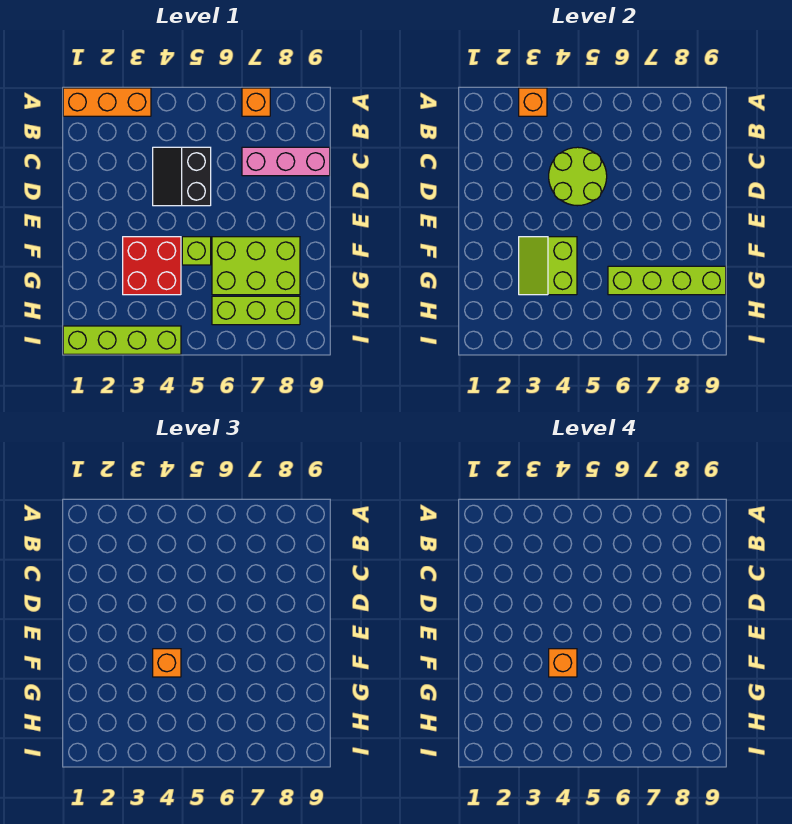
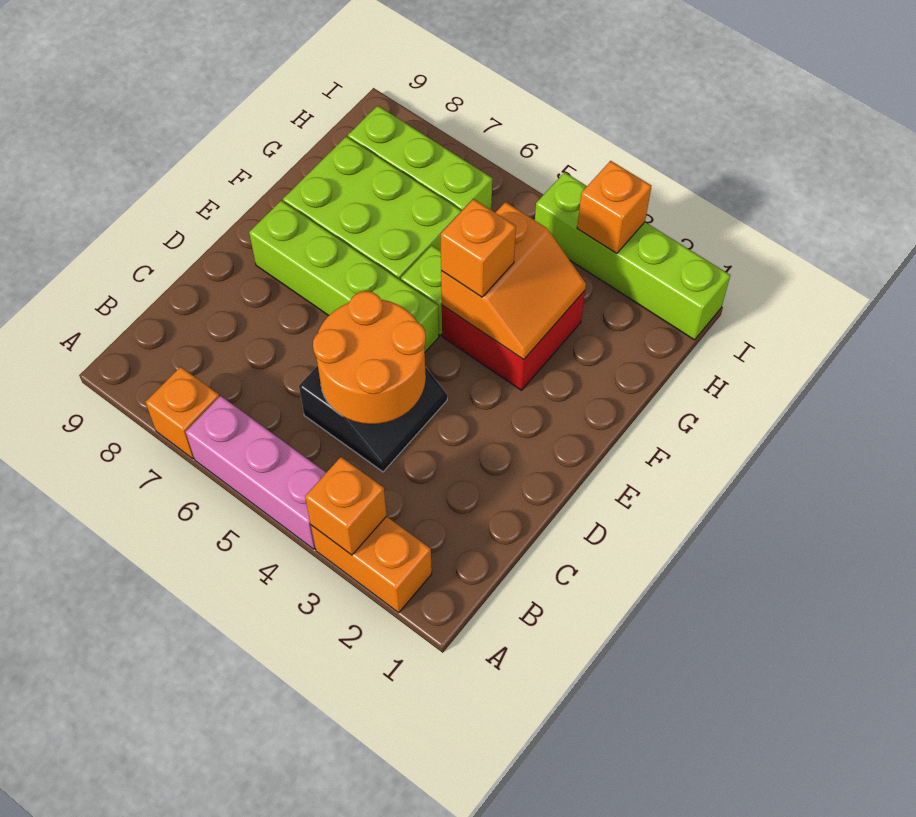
orange brick A1:A3 level 1 -> orange brick A2:A3 level 1
lime round brick C4:D5 level 2 -> orange round brick C4:D5 level 2
pink brick C7:C9 level 1 -> pink brick A4:A6 level 1
lime slope F3:G4 level 2 top 4 -> orange slope F3:G4 level 2 top 4
orange brick F4 level 4 -> orange brick I3 level 2
lime brick G6:G9 level 2 -> lime brick E5:E8 level 1

